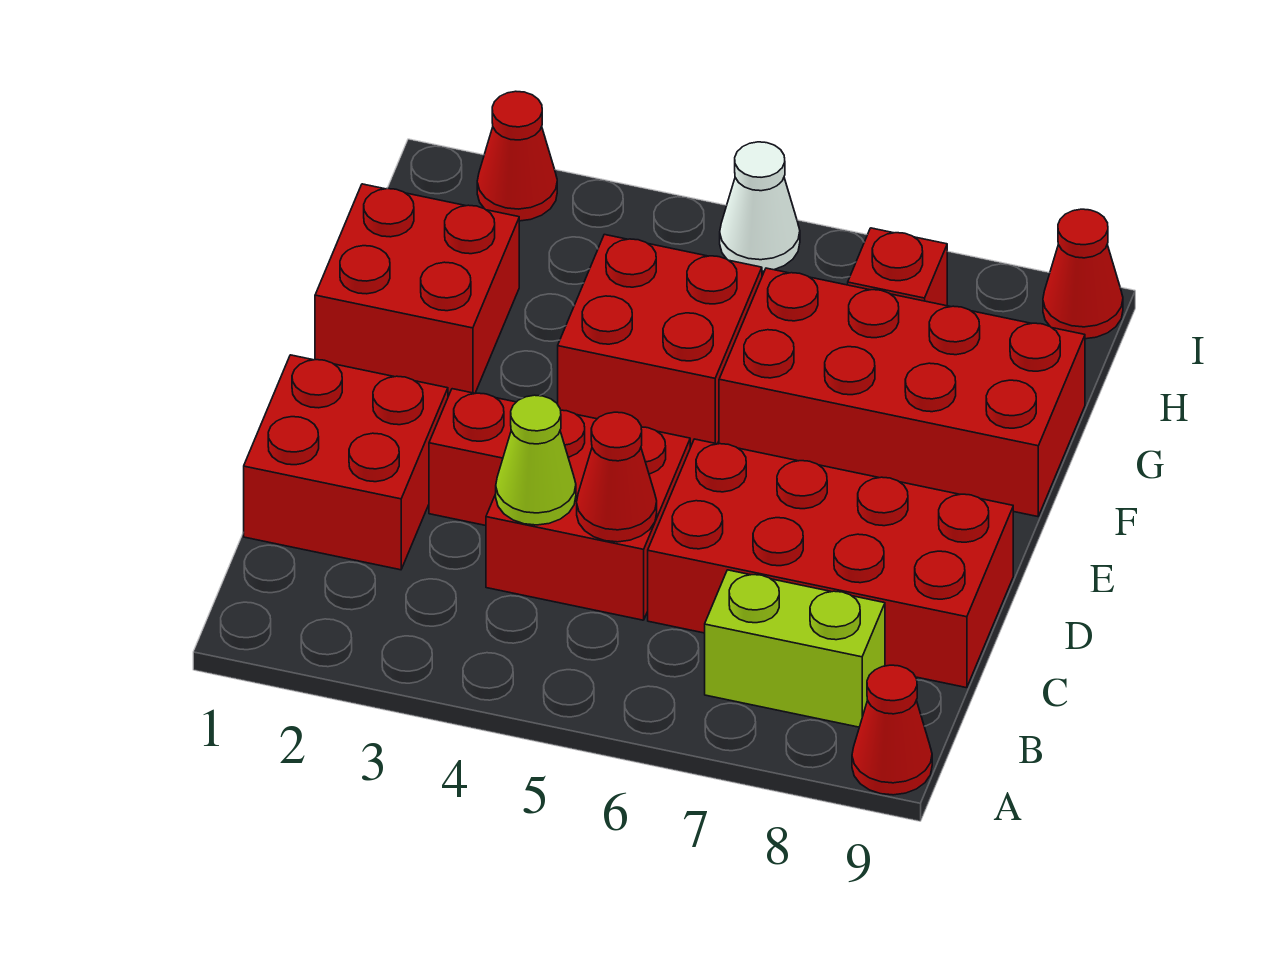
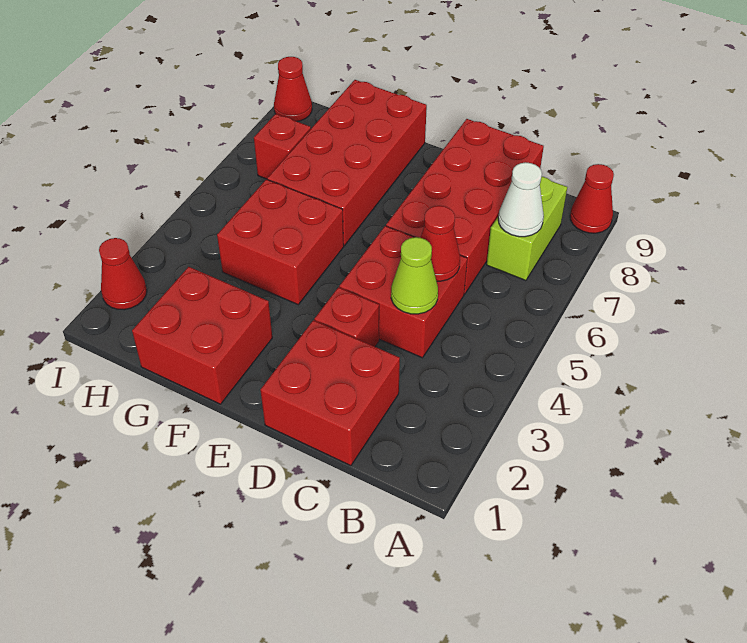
white cone I5 level 1 -> white cone B7 level 2

